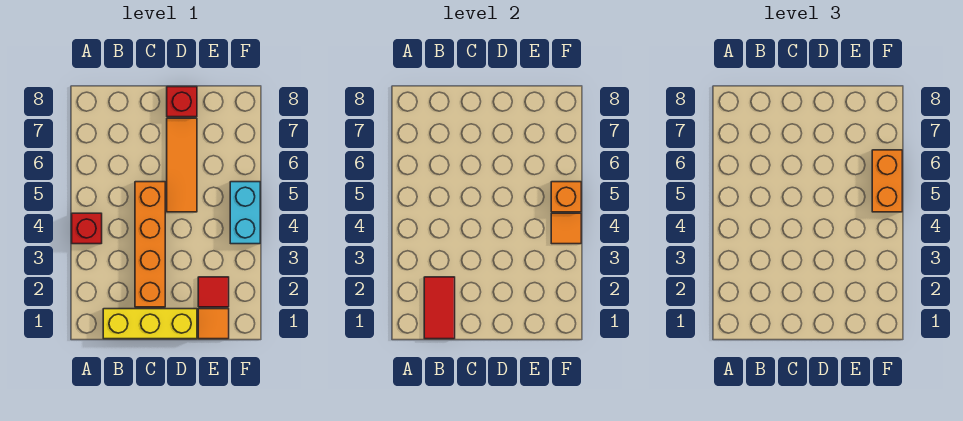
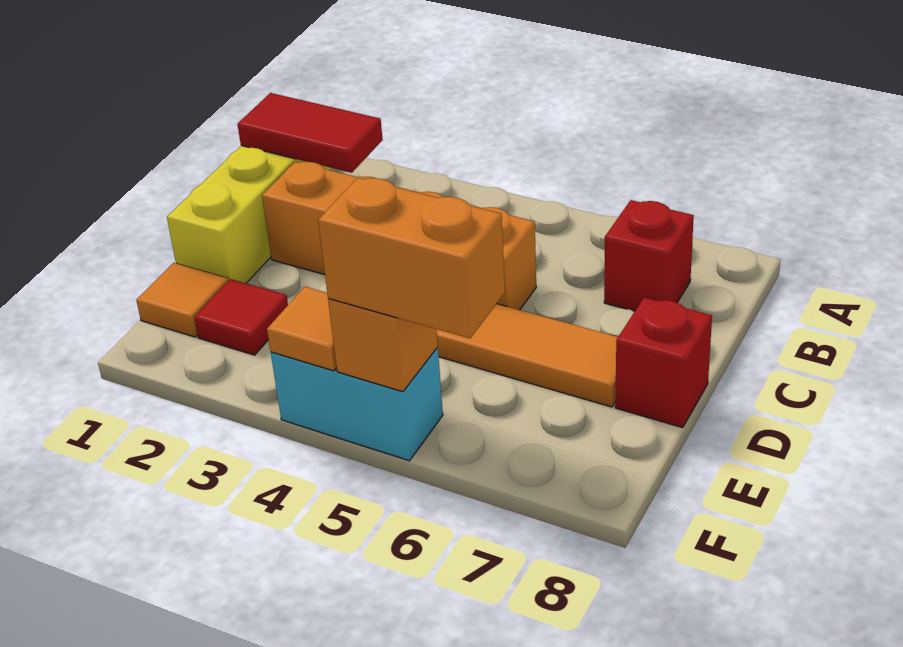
red brick A4 level 1 -> red brick B7 level 1

